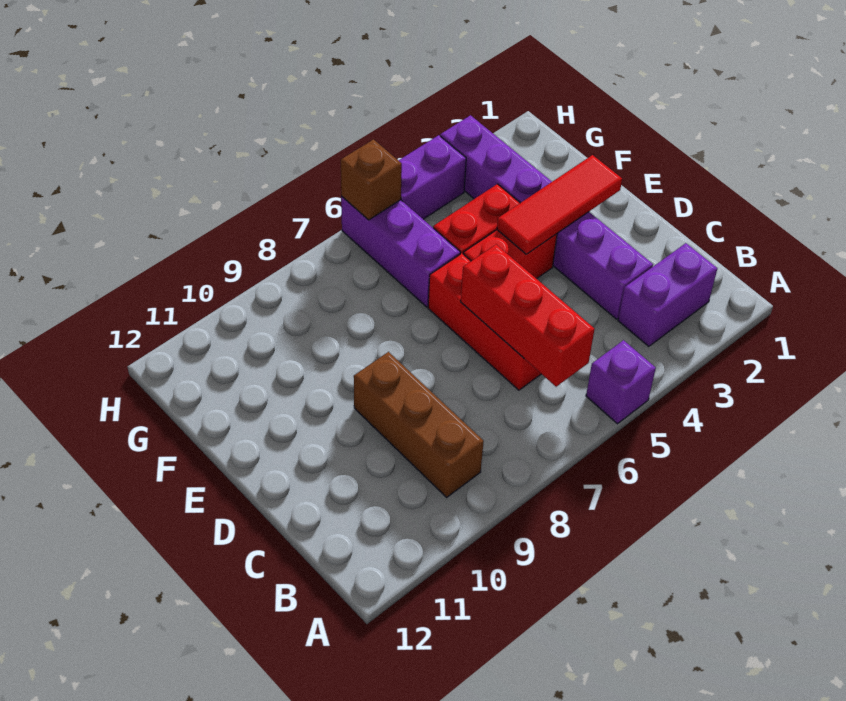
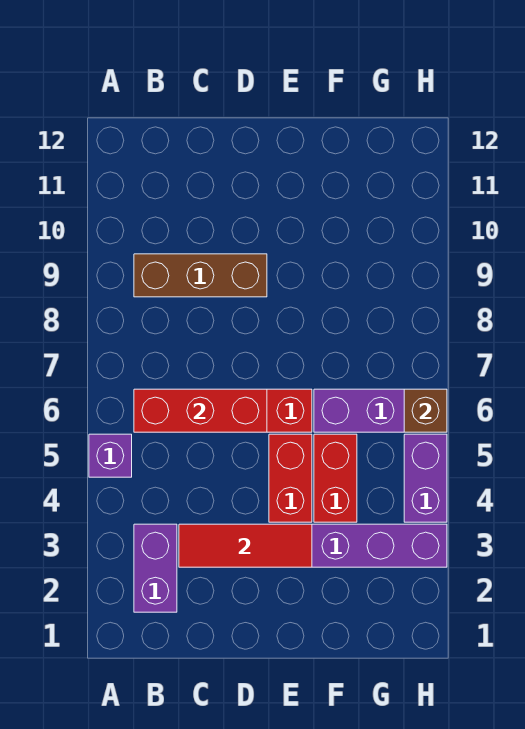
red tile E2:E4 level 2 -> red tile C3:E3 level 2

